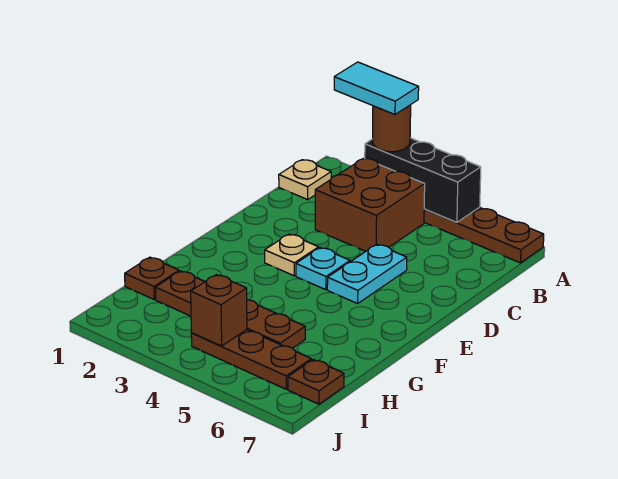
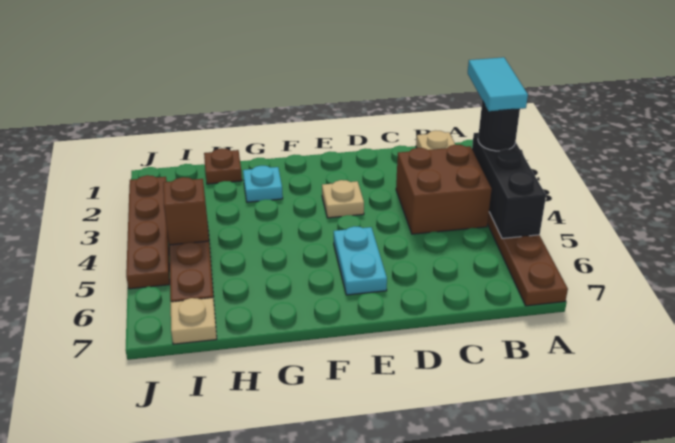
brown round brick A3 level 3 -> black round brick A3 level 3
cyan plate D5:E5 level 1 -> cyan plate E5:E6 level 1
cyan plate E4 level 1 -> cyan plate G2 level 1
brown plate H2:H5 level 1 -> brown plate J2:J5 level 1
brown plate I7 level 1 -> tan plate I7 level 1

